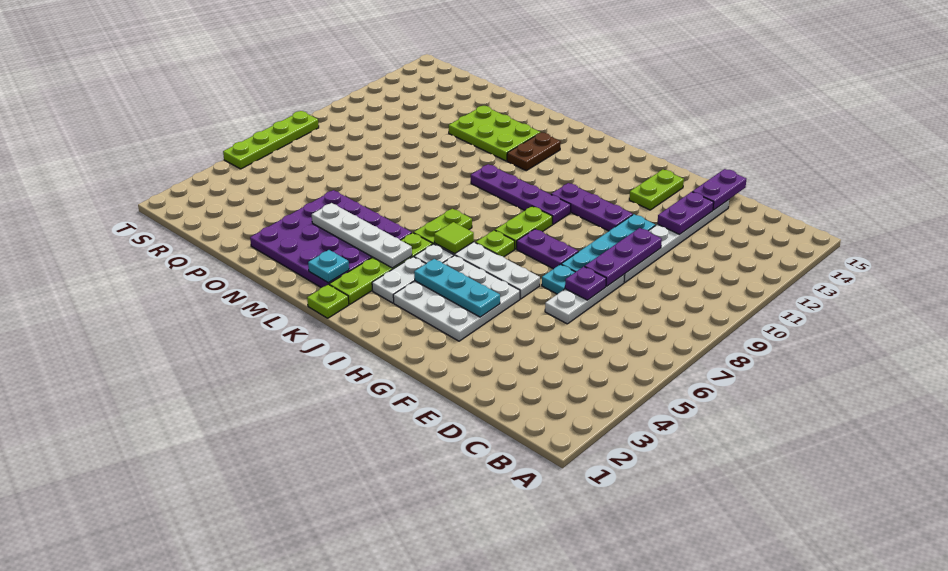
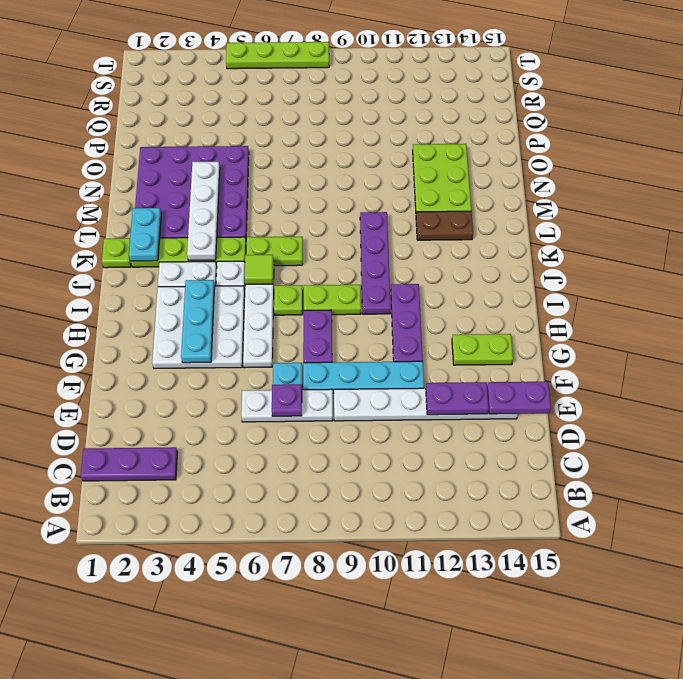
purple plate E8:E10 level 2 -> purple plate C1:C3 level 1
cyan plate L2 level 2 -> cyan plate K2:L2 level 2

